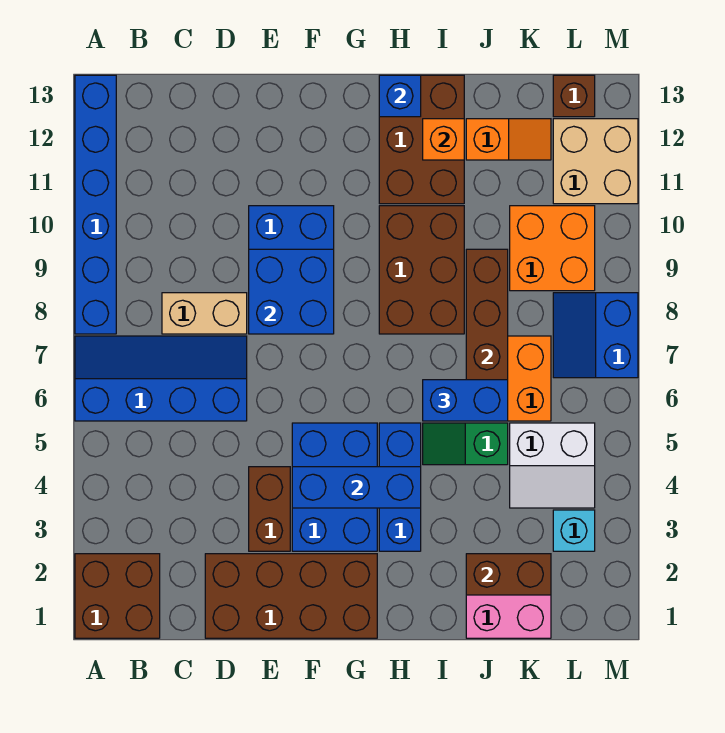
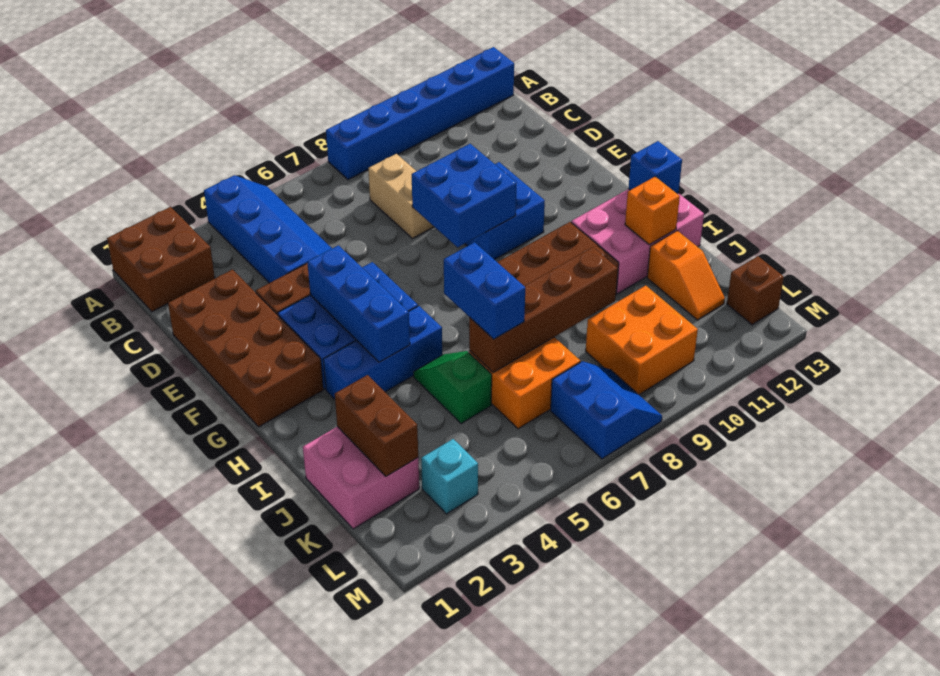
blue slope A6:D7 level 1 top 6 -> blue slope A4:D5 level 1 top 4
brown brick H11:I13 level 1 -> pink brick H11:I13 level 1
white slope K4:L5 level 1 top 5 -> none
blue slope L7:M8 level 1 top M -> blue slope L7:M8 level 1 top 7
tan brick L11:M12 level 1 -> none

